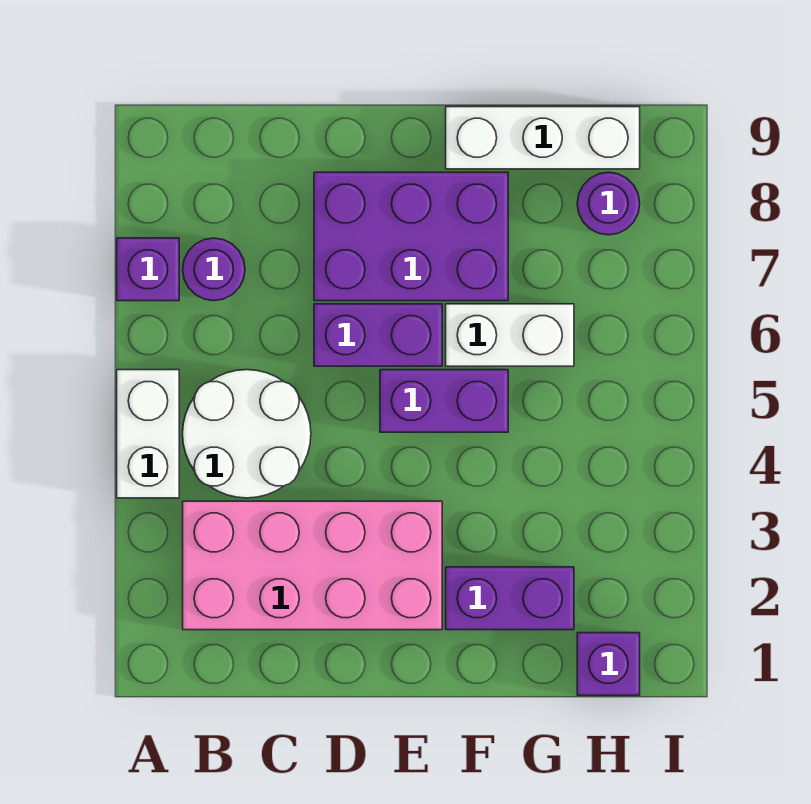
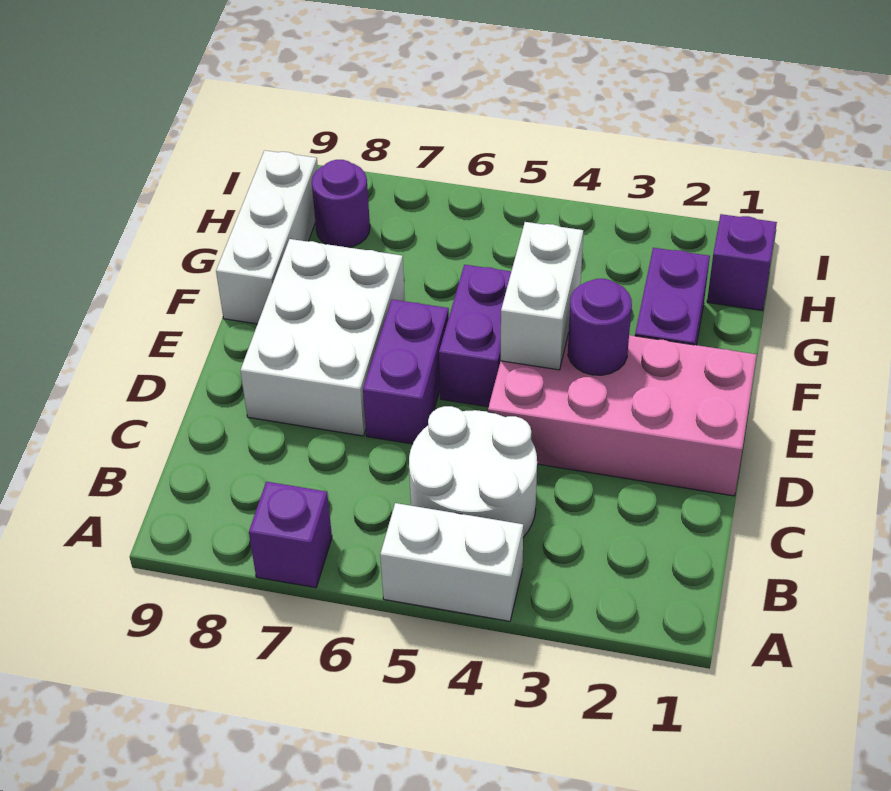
pink brick B2:E3 level 1 -> pink brick D1:E4 level 1
purple round brick B7 level 1 -> purple round brick E3 level 2
purple brick D7:F8 level 1 -> white brick D7:F8 level 1
white brick F6:G6 level 1 -> white brick E4:F4 level 2

